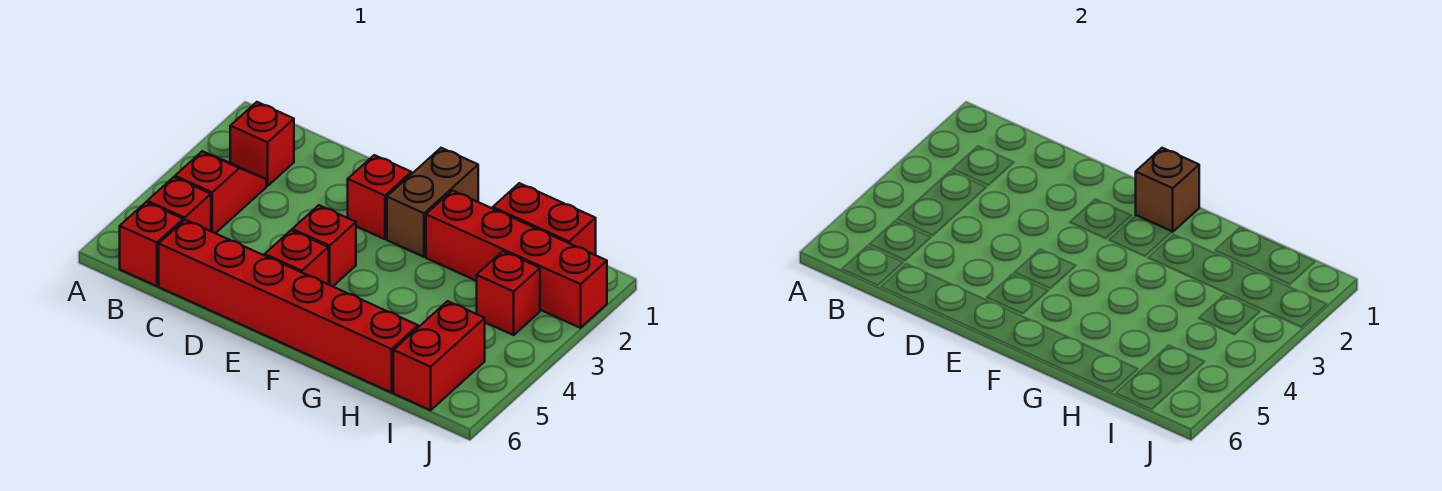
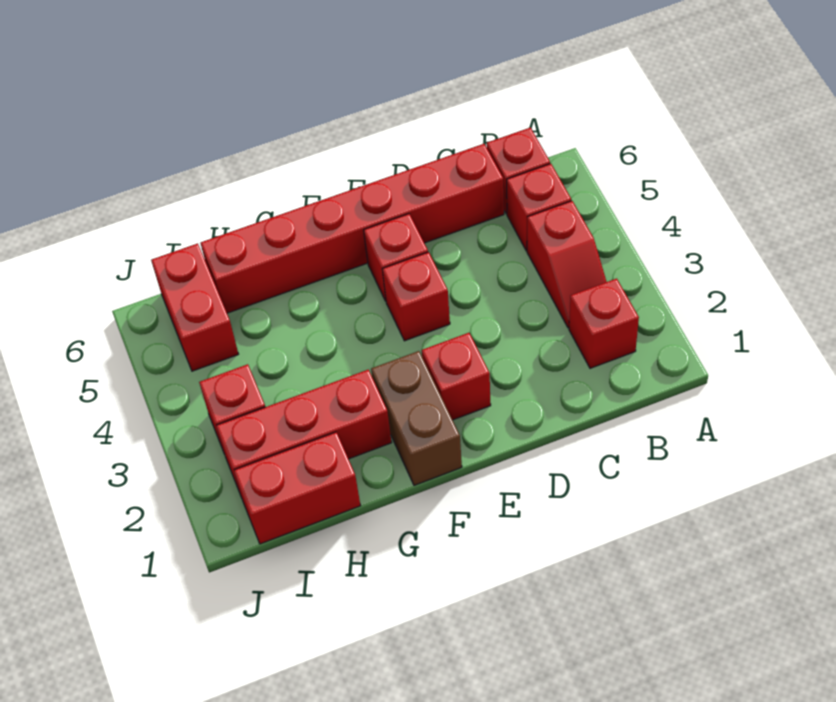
brown brick F1 level 2 -> none
red brick G2:J2 level 1 -> red brick G2:I2 level 1

